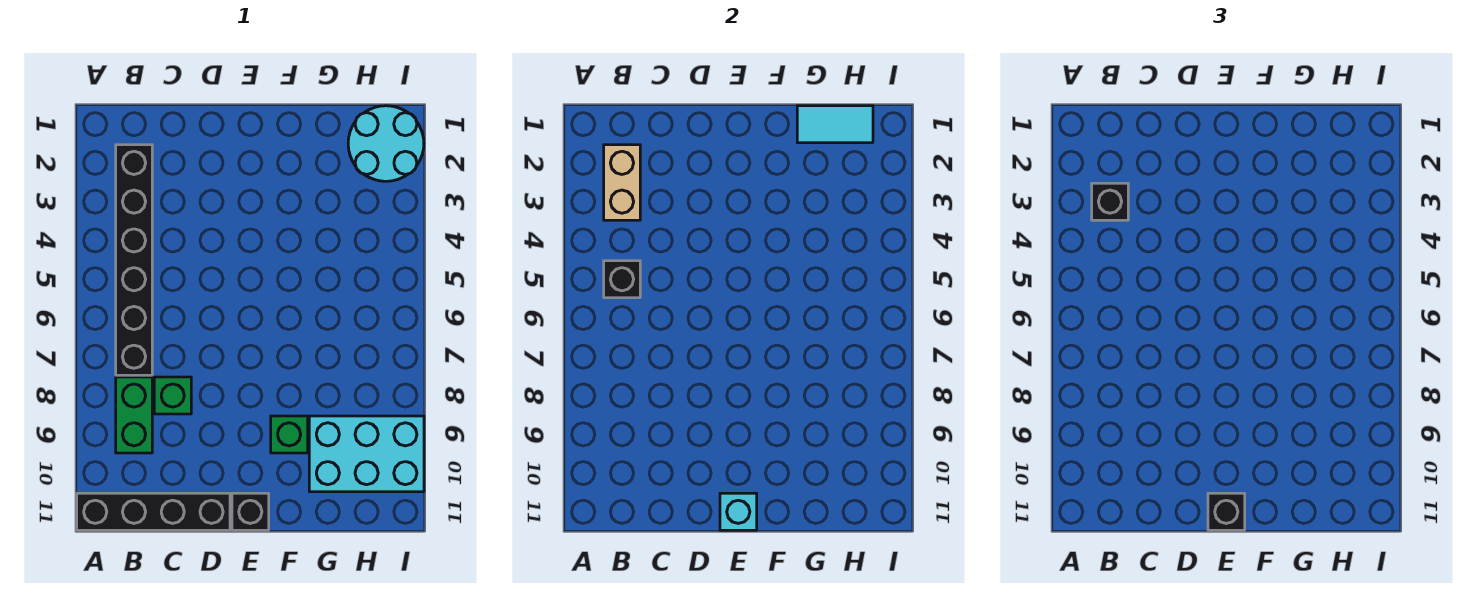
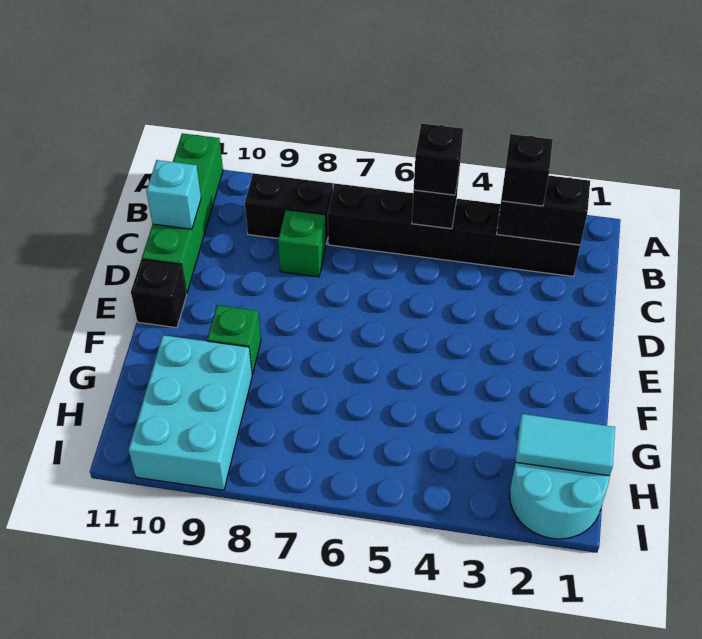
black brick A11:D11 level 1 -> green brick A11:D11 level 1
tan brick B2:B3 level 2 -> black brick B2:B3 level 2
green brick B8:B9 level 1 -> black brick B8:B9 level 1
cyan brick E11 level 2 -> cyan brick C11 level 2
black brick E11 level 3 -> black brick B5 level 3
cyan tile G1:H1 level 2 -> cyan tile H1:H2 level 2

